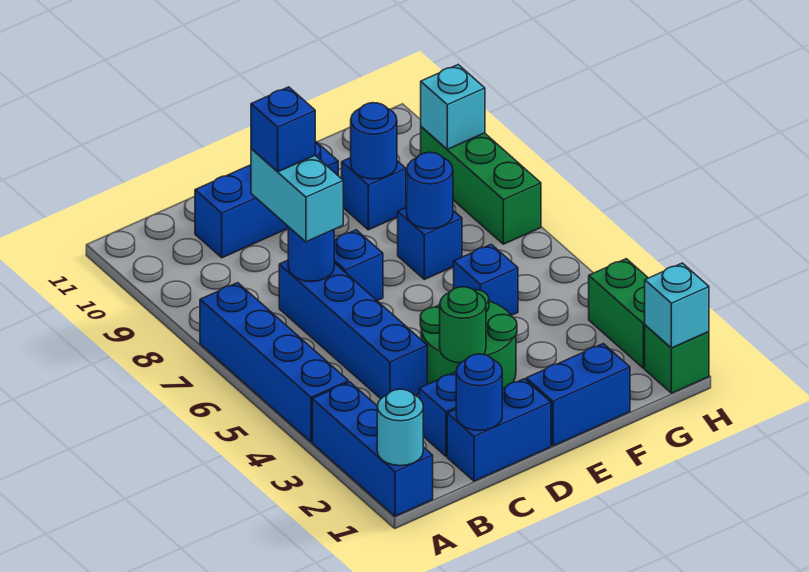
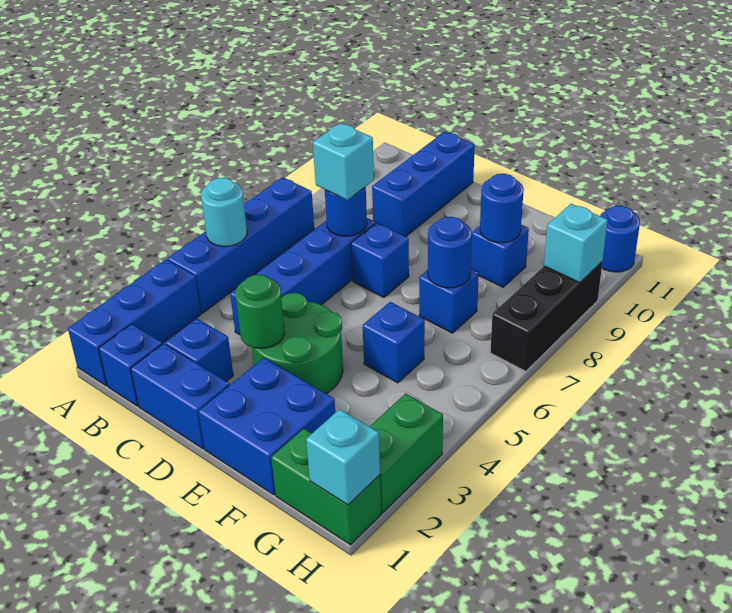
cyan round brick A1 level 2 -> cyan round brick A5 level 2
blue round brick C1 level 2 -> blue round brick H11 level 1
cyan brick C7:C8 level 3 -> cyan brick C7 level 3
blue brick C8 level 4 -> blue brick B1 level 1
blue brick C10:E10 level 1 -> blue brick C9:C11 level 1
blue brick E1:F1 level 1 -> blue brick E1:F2 level 1
green brick H1 level 1 -> green brick G1:H1 level 1
green brick H7:H9 level 1 -> black brick H7:H9 level 1

